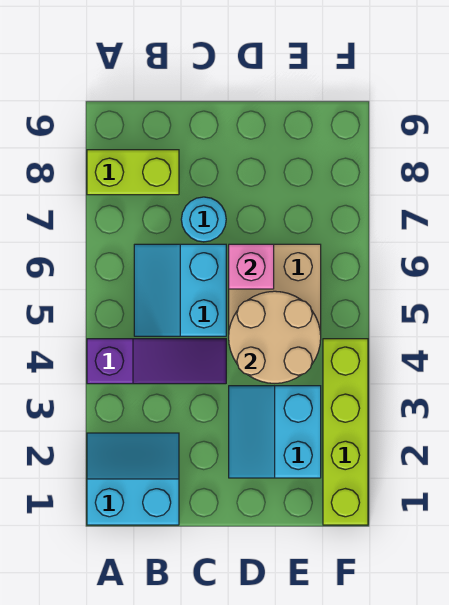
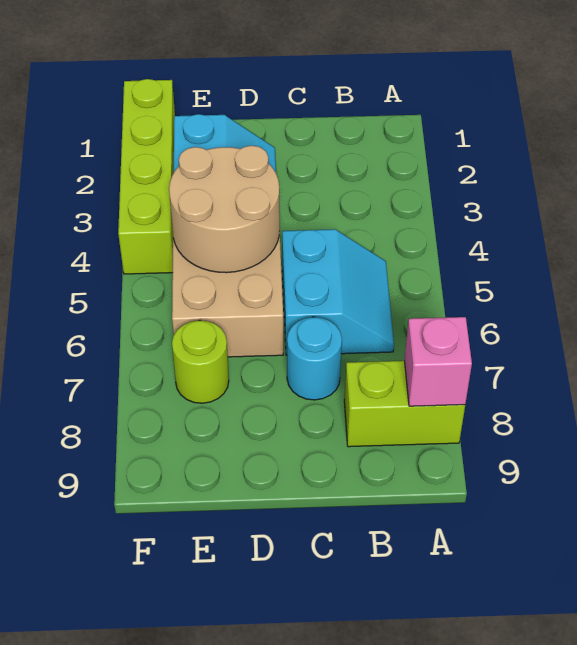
cyan slope A1:B2 level 1 top 1 -> none
purple slope A4:C4 level 1 top A -> none
pink brick D6 level 2 -> pink brick A8 level 2
none -> lime round brick E7 level 1

